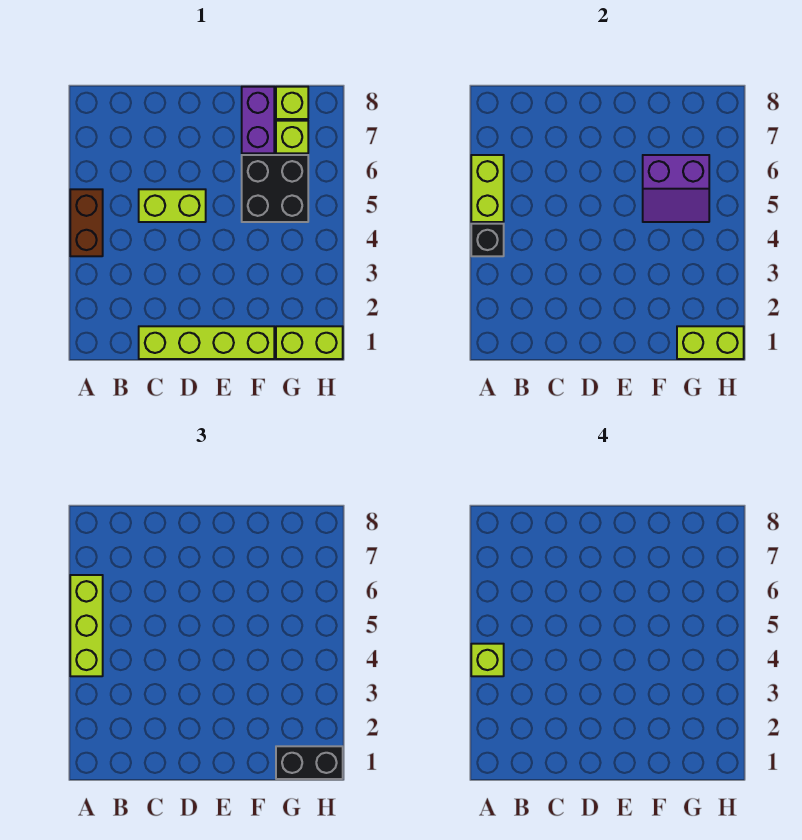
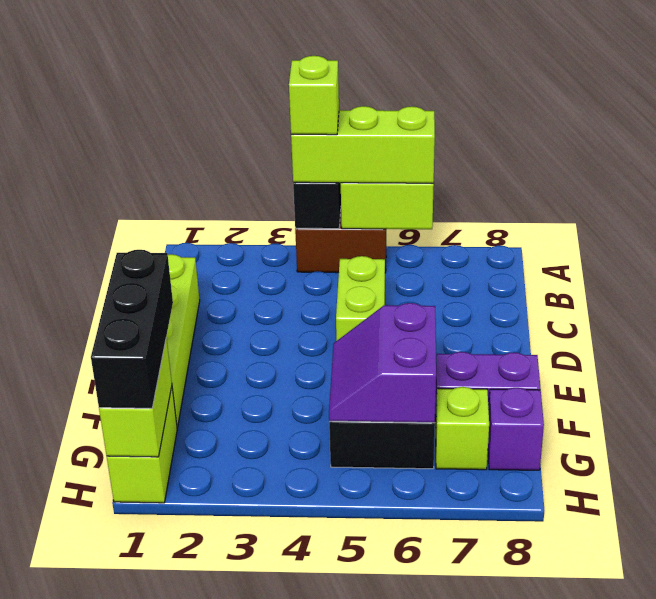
black brick G1:H1 level 3 -> black brick F1:H1 level 3
lime brick G8 level 1 -> purple brick G8 level 1

